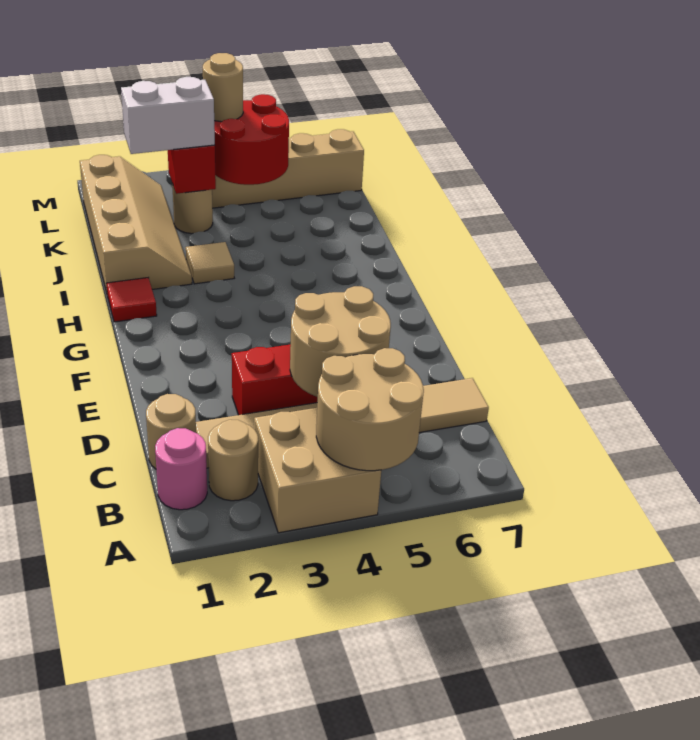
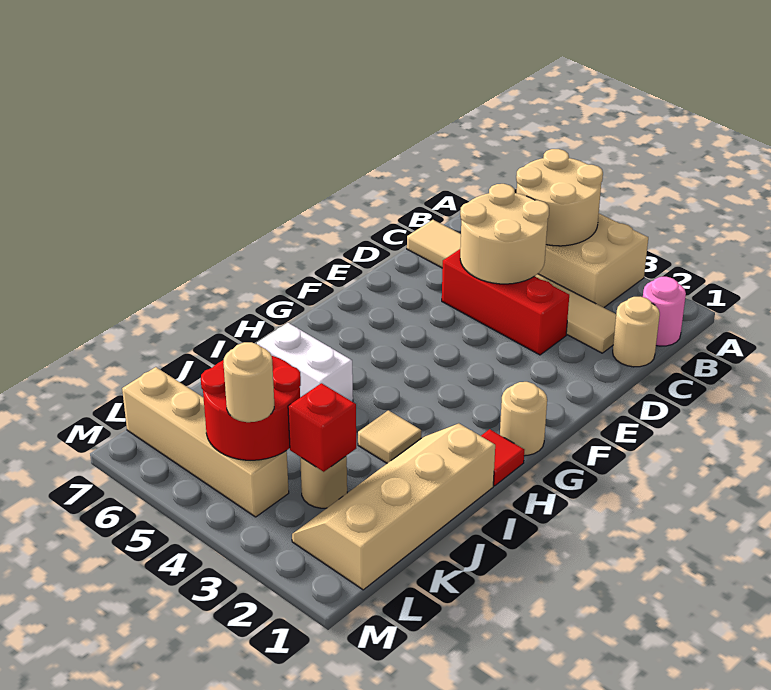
tan round brick B2 level 1 -> tan round brick G1 level 1
white brick K2:K3 level 3 -> white brick I5:I6 level 1

